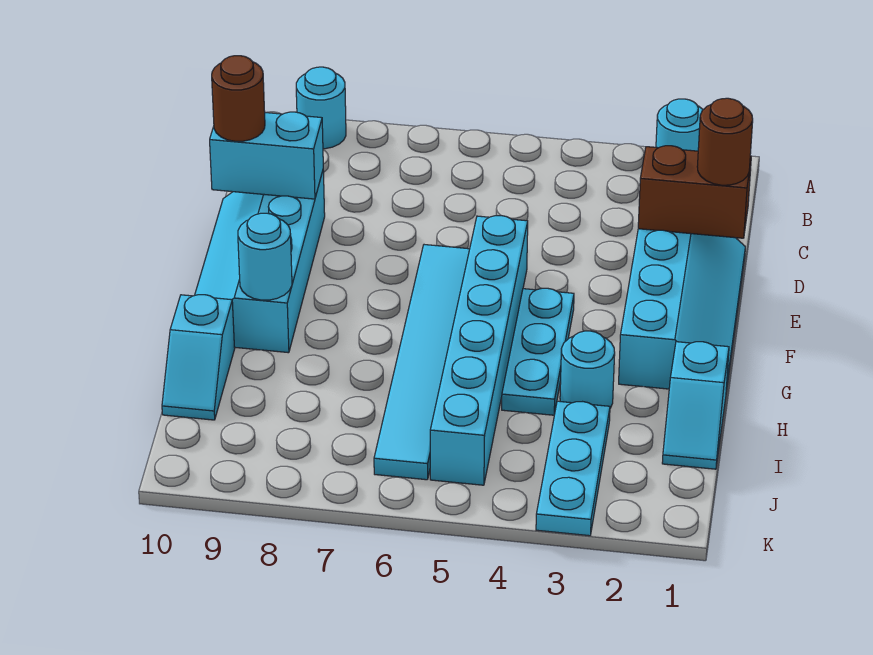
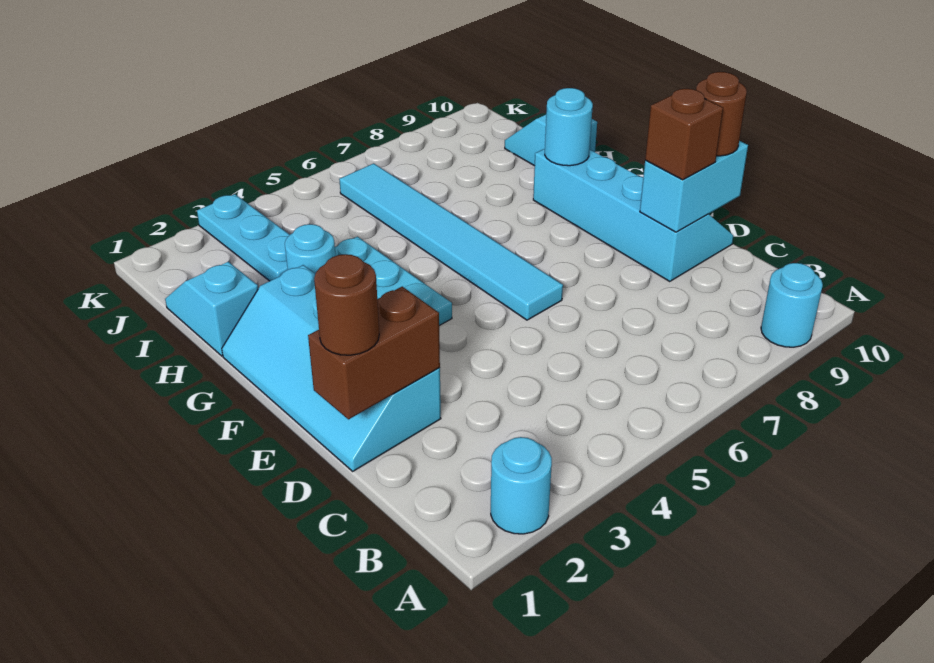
none -> brown brick D9 level 3
cyan brick E5:J5 level 1 -> none

